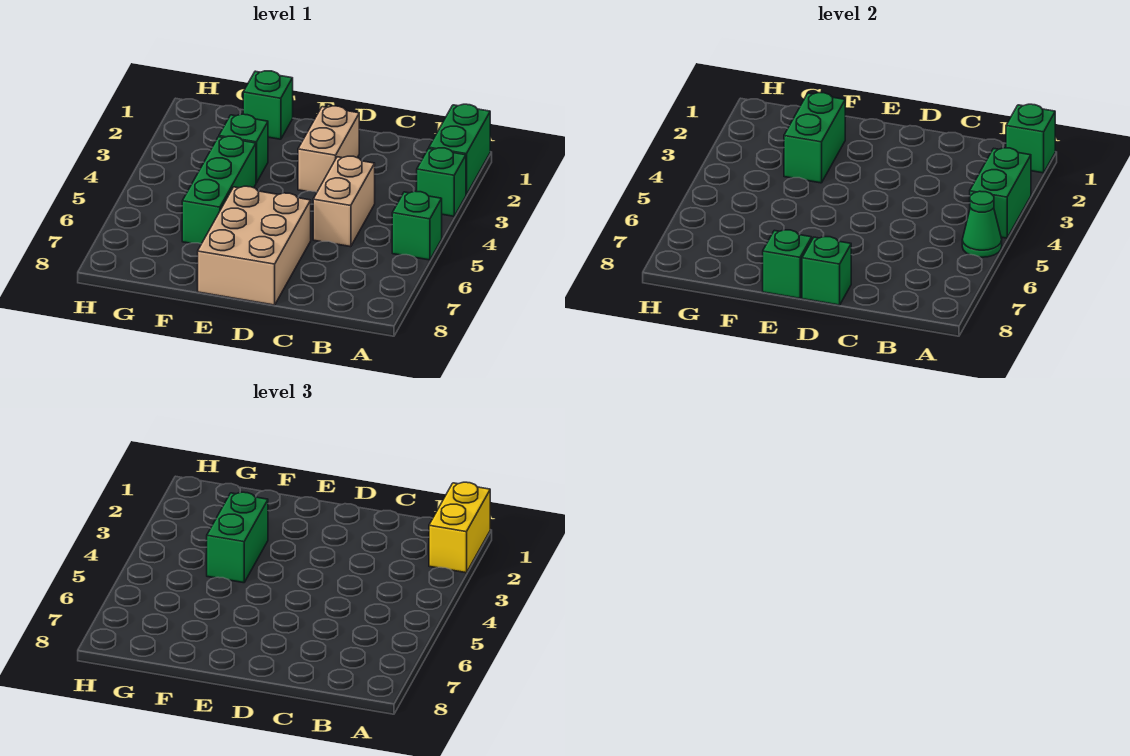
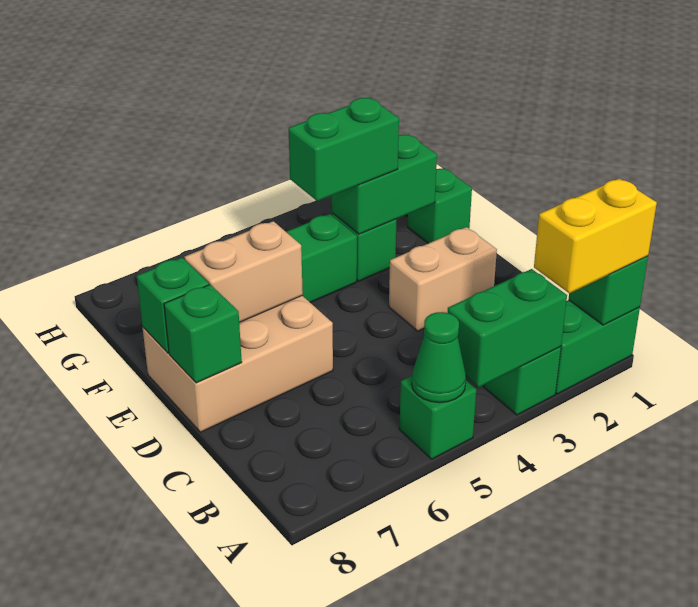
tan brick C4:C5 level 1 -> tan brick E6:E7 level 2

